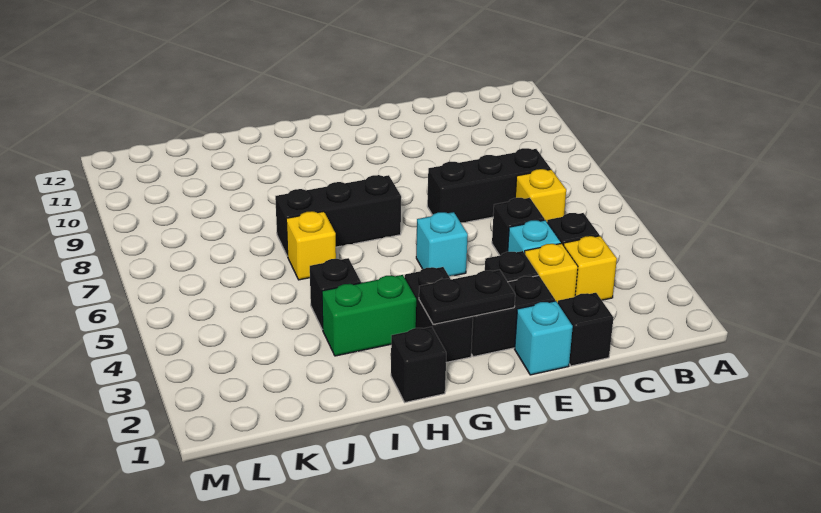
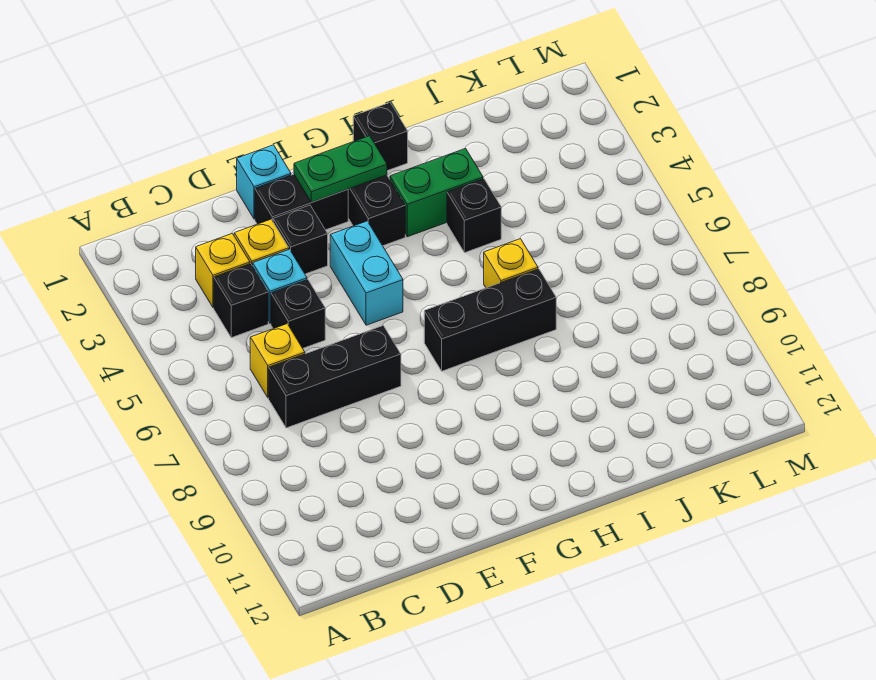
black brick D1 level 1 -> none
black plate F2:G2 level 2 -> green plate F2:G2 level 2
cyan brick F5 level 1 -> cyan brick F4:F5 level 1

